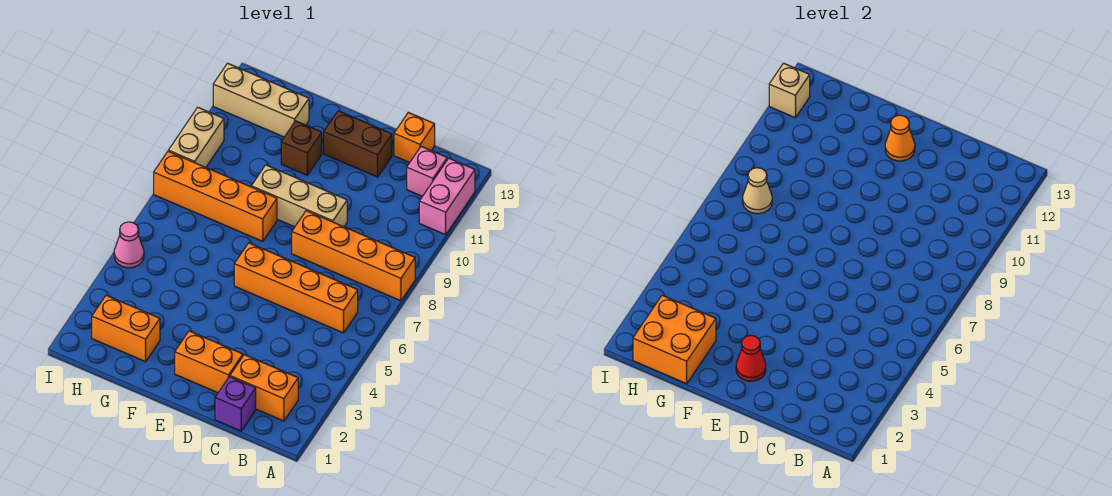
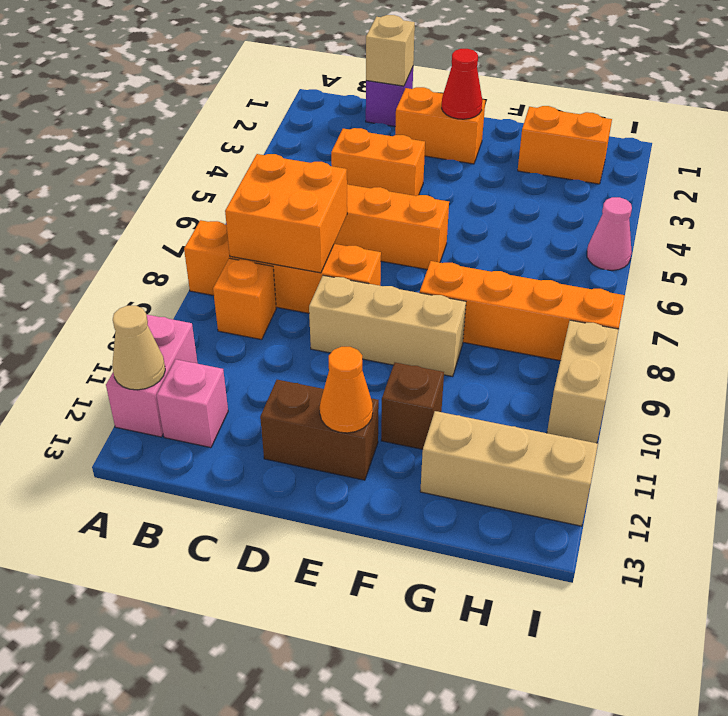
orange brick B2:C2 level 1 -> orange brick C4:D4 level 1
orange brick C13 level 1 -> orange brick B9 level 1
orange brick G1:H2 level 2 -> orange brick B7:C8 level 2
tan cone H8 level 2 -> tan cone A12 level 2
tan brick I12 level 2 -> tan brick C1 level 2

